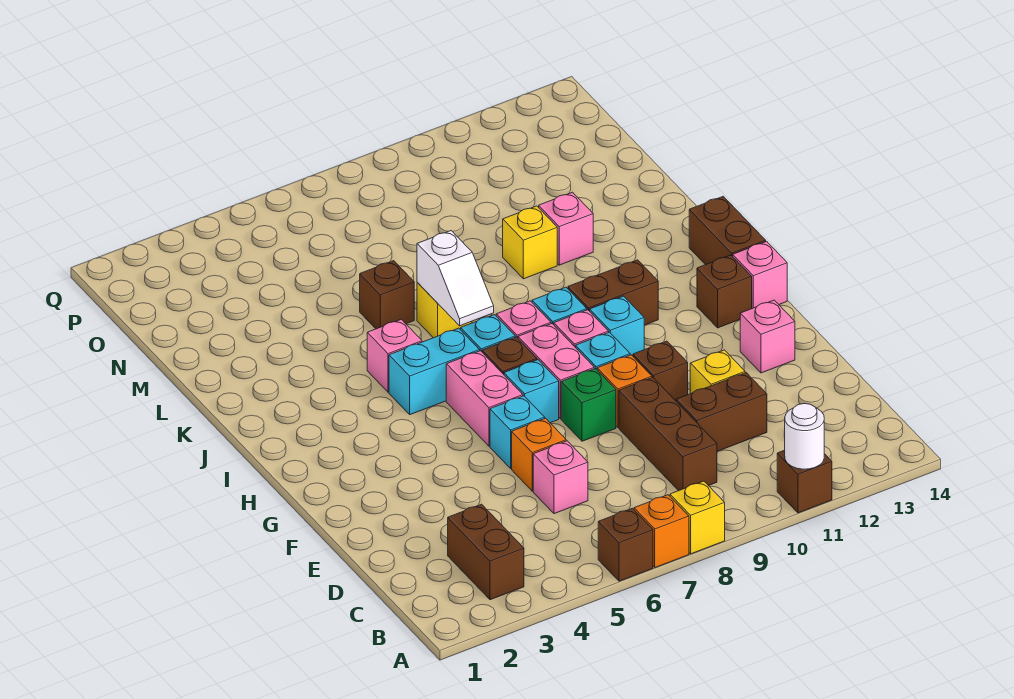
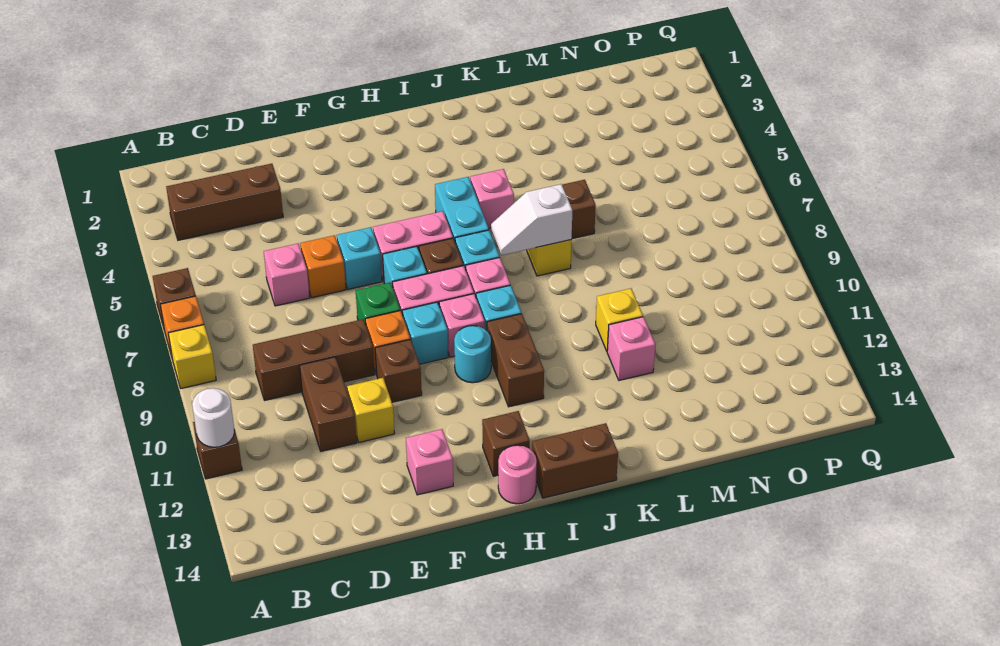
brown brick B3:C3 level 1 -> brown brick B3:D3 level 1
cyan brick H10 level 1 -> cyan round brick H10 level 1
pink brick H14 level 1 -> pink round brick H14 level 1

